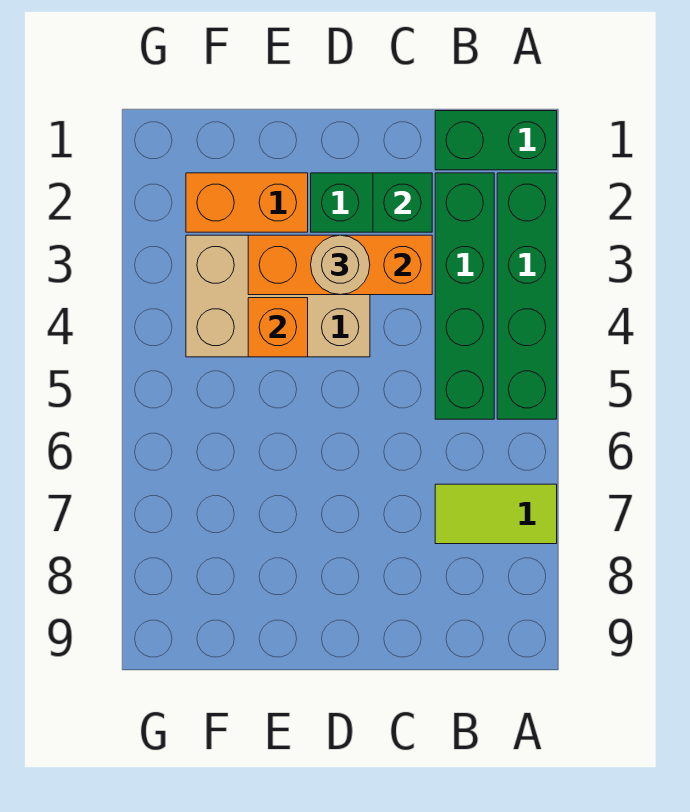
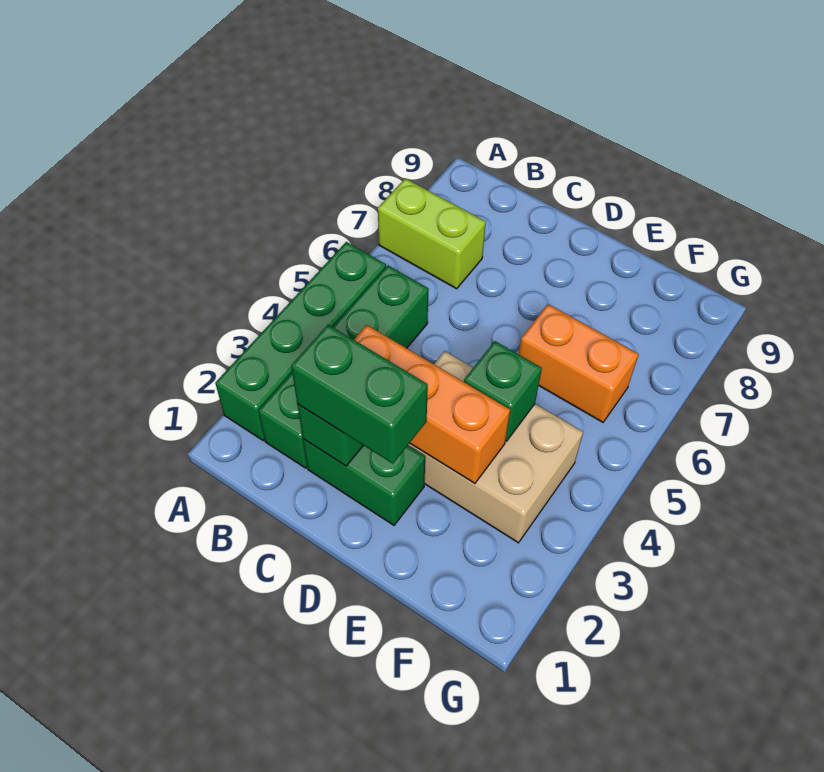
green brick A1:B1 level 1 -> green brick C2:D2 level 3
lime tile A7:B7 level 1 -> lime brick A7:B7 level 1
tan round brick D3 level 3 -> none
orange brick E2:F2 level 1 -> orange brick E6:F6 level 1
orange brick E4 level 2 -> green brick E4 level 2

